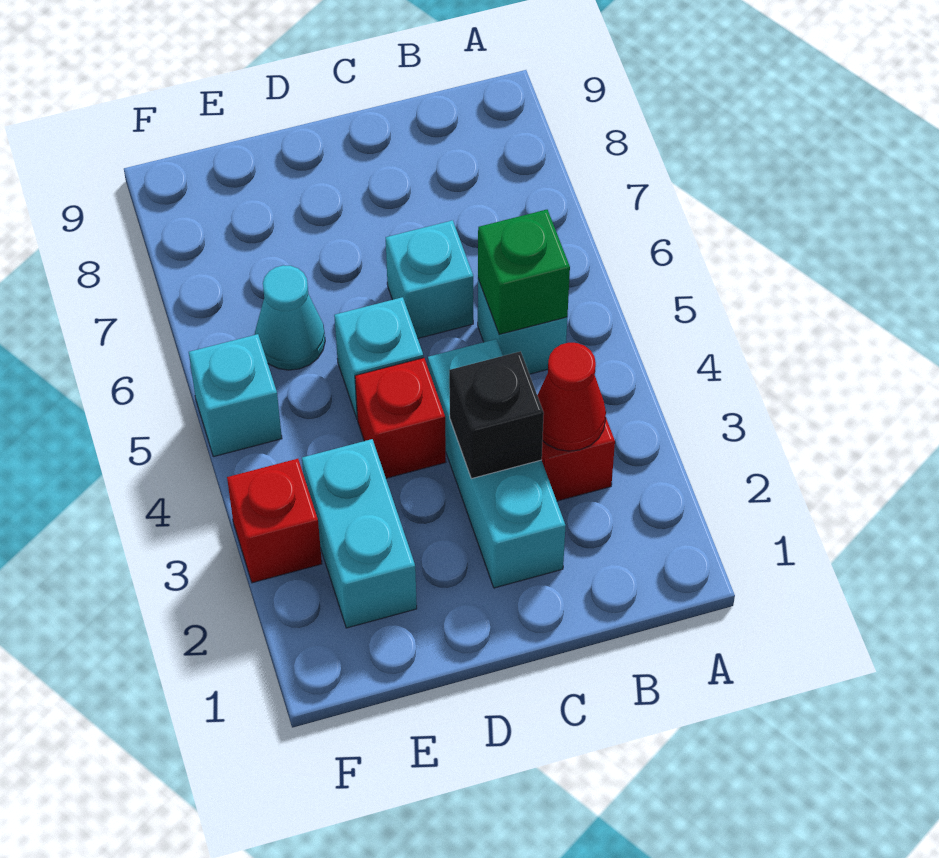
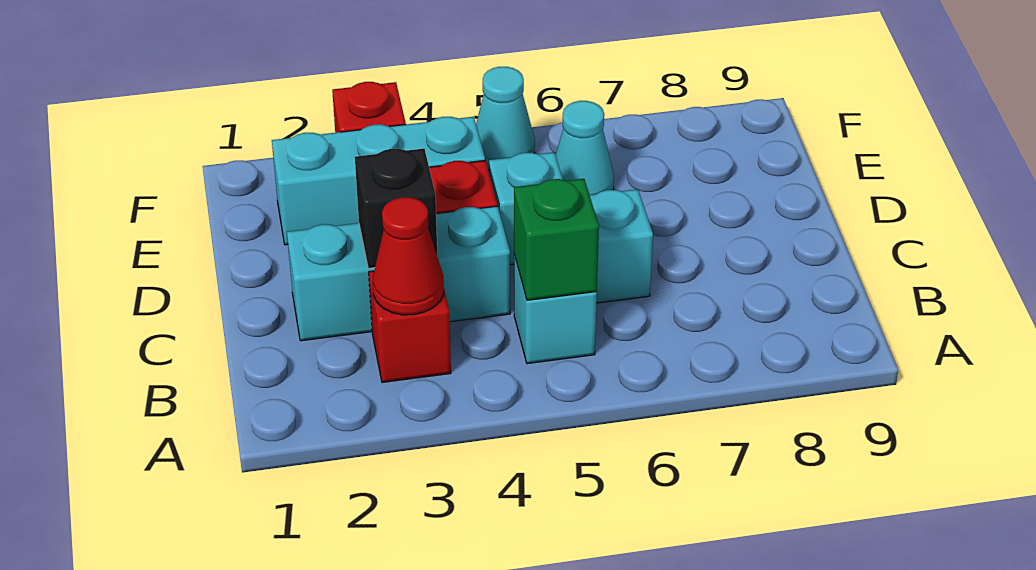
cyan brick E2:E3 level 1 -> cyan brick E2:E4 level 1
cyan brick F5 level 1 -> cyan cone F5 level 1

